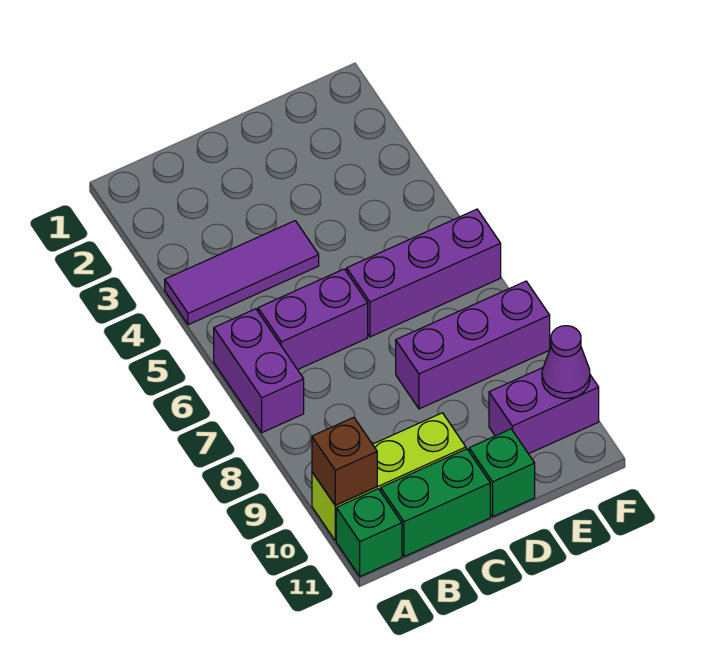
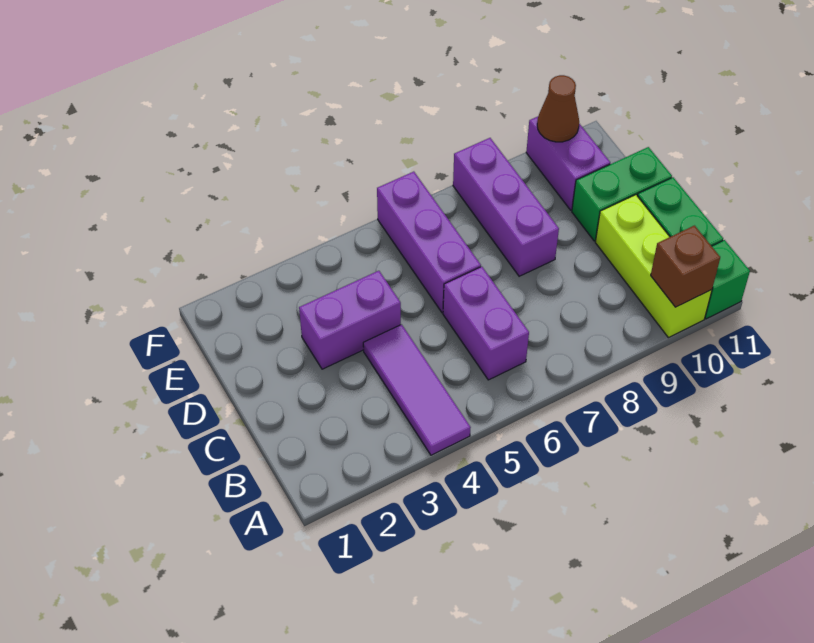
purple brick A6:A7 level 1 -> purple brick D3:D4 level 1
green brick D11 level 1 -> green brick D10:D11 level 1
purple cone F10 level 2 -> brown cone F10 level 2

